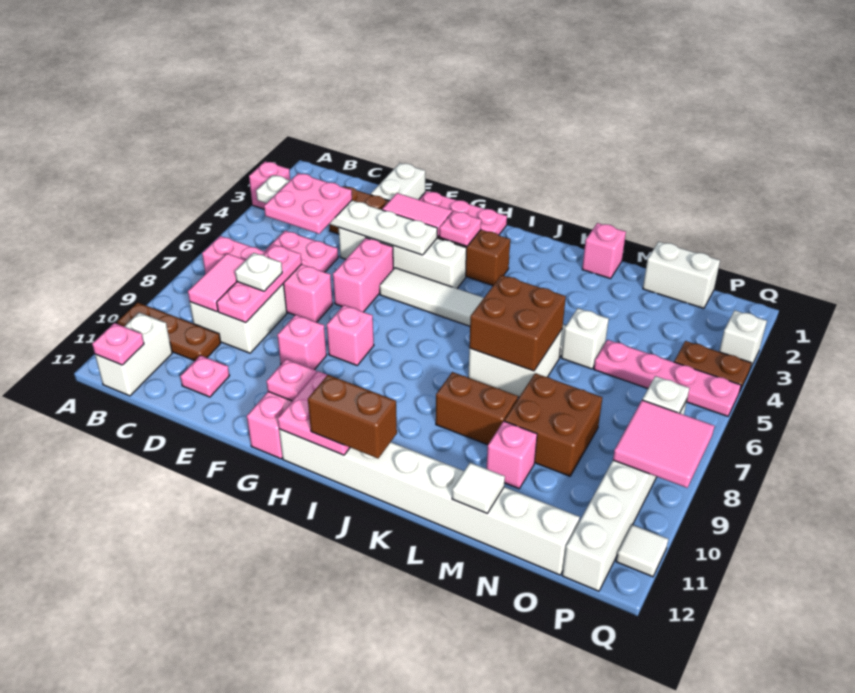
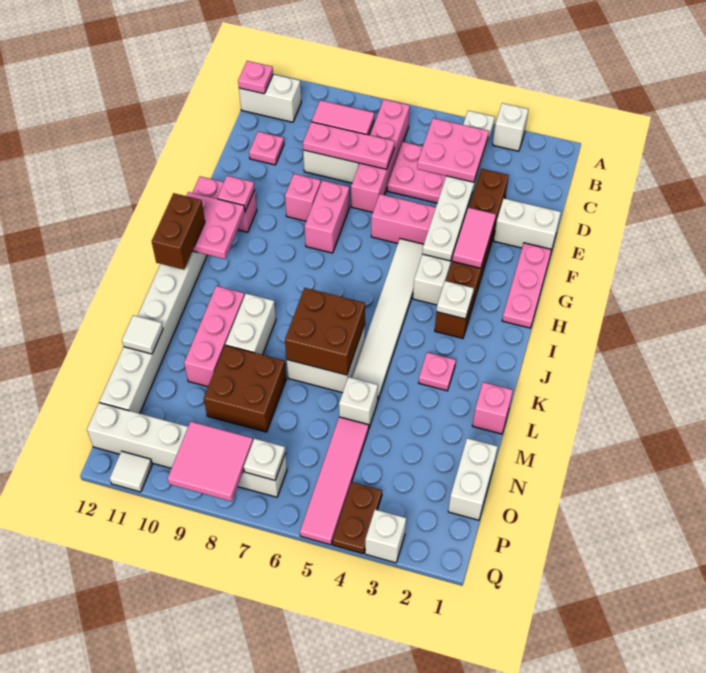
pink brick A3 level 1 -> white brick A3 level 1
brown plate A10:C10 level 1 -> none
white plate D8 level 3 -> white plate I3 level 2
pink brick G8 level 1 -> pink brick F8:G8 level 1
pink plate H3 level 2 -> pink plate K3 level 1
brown brick K9:L9 level 1 -> white brick K9:L9 level 1
pink brick M10 level 1 -> pink brick K10:M10 level 1
pink plate N5:Q5 level 1 -> pink tile N5:Q5 level 1

